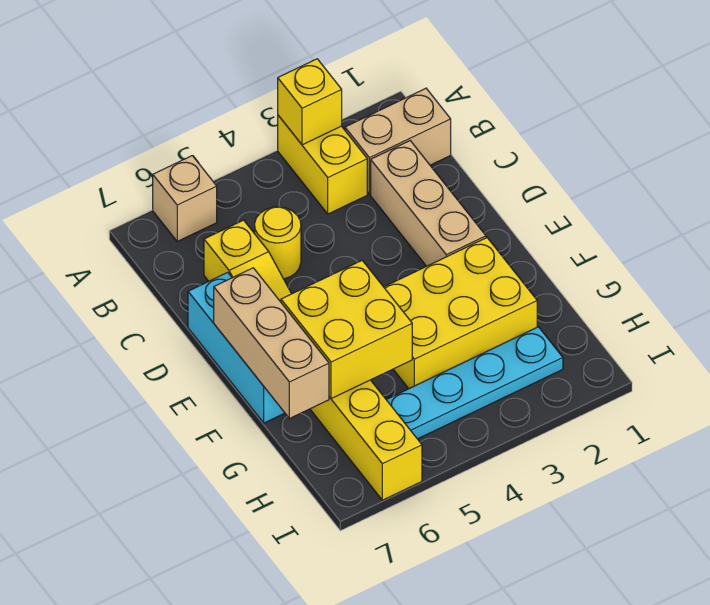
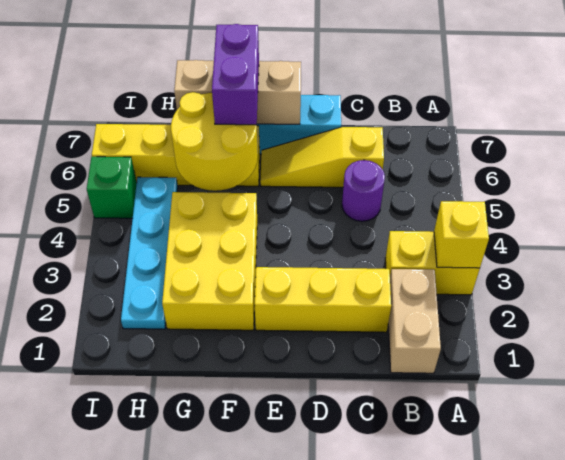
tan brick A6 level 1 -> none
tan brick C2:E2 level 1 -> yellow brick C2:E2 level 1
yellow round brick C5 level 1 -> purple round brick C5 level 1
yellow brick F5:G6 level 2 -> yellow round brick F5:G6 level 2
none -> purple brick F6:F7 level 3
none -> green brick I5 level 1

